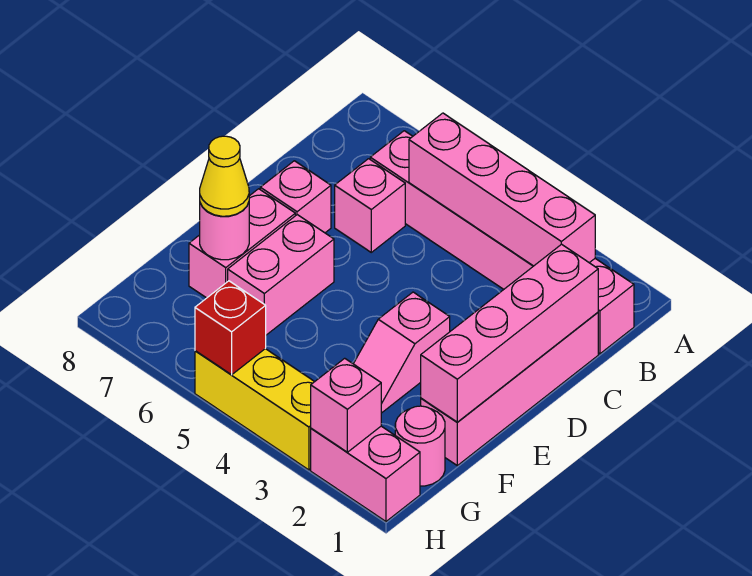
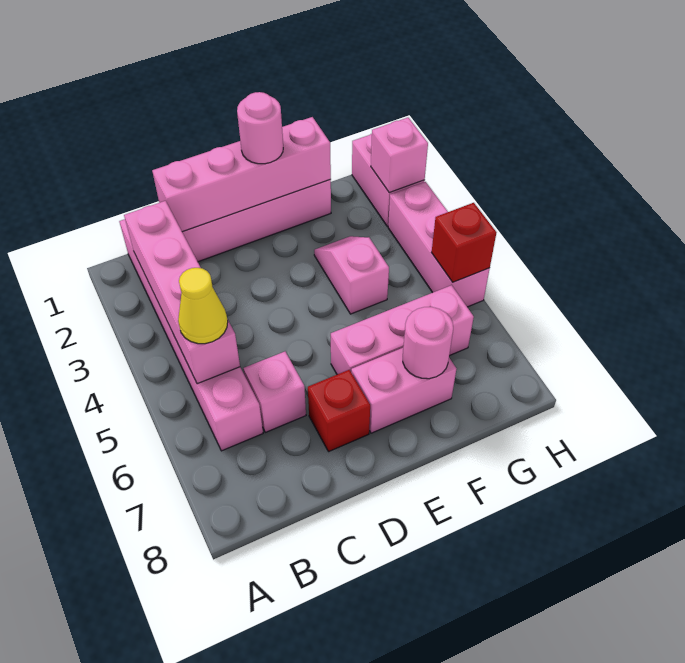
pink brick D7 level 1 -> red brick D7 level 1
pink slope E3:F3 level 1 top E -> pink slope F3:F4 level 1 top 4
pink brick E6:F6 level 1 -> pink brick E6:G6 level 1
yellow cone F7 level 3 -> yellow cone B5 level 3
pink round brick G1 level 1 -> pink round brick E1 level 3
yellow brick H3:H5 level 1 -> pink brick H3:H5 level 1

